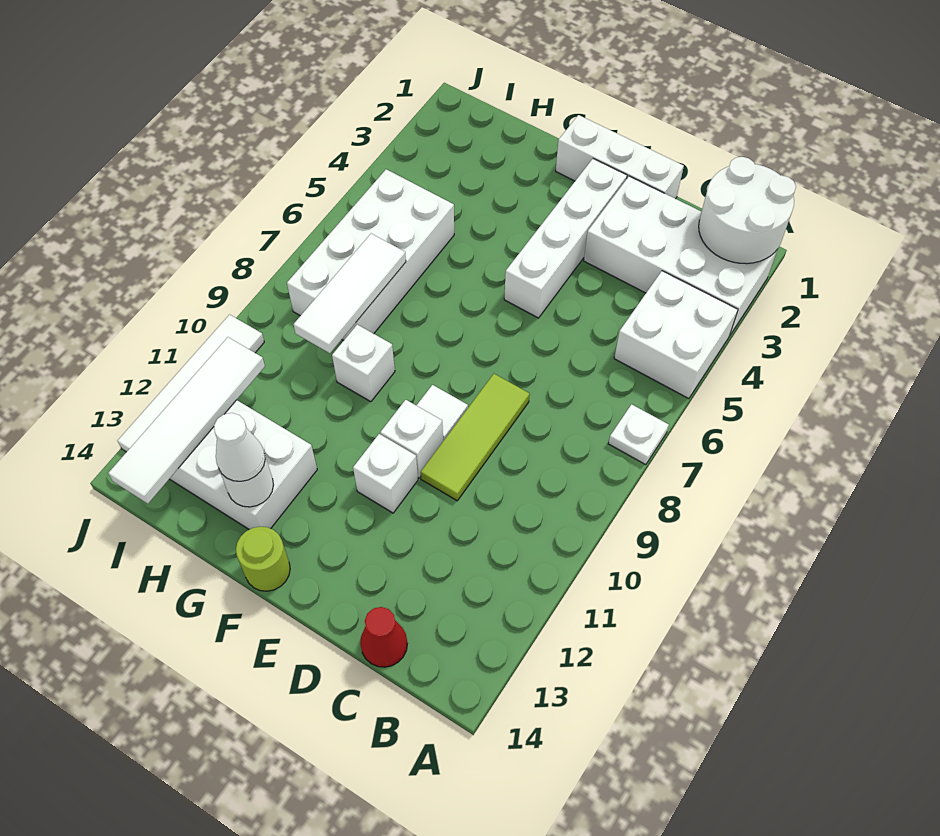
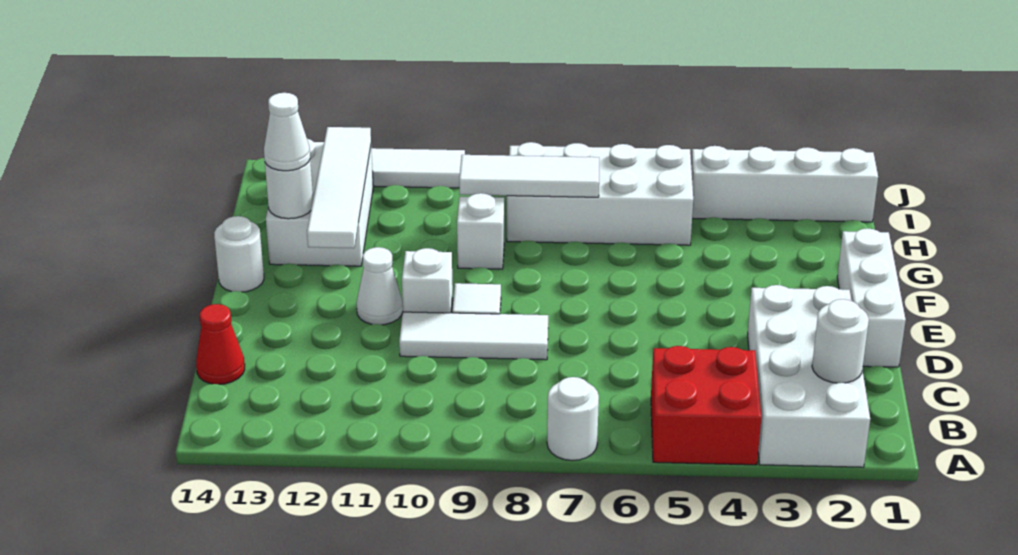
white round brick A1:B2 level 2 -> white round brick B2 level 2
white brick A4:B5 level 1 -> red brick A4:B5 level 1
white plate A7 level 1 -> white round brick A7 level 1
lime tile D8:D10 level 1 -> white tile D8:D10 level 1
white brick E2:E5 level 1 -> white brick I1:I4 level 1
white brick E11 level 1 -> white cone E11 level 1
lime round brick F14 level 1 -> white round brick F14 level 1
white tile I11:I14 level 2 -> white tile F12:I12 level 2

